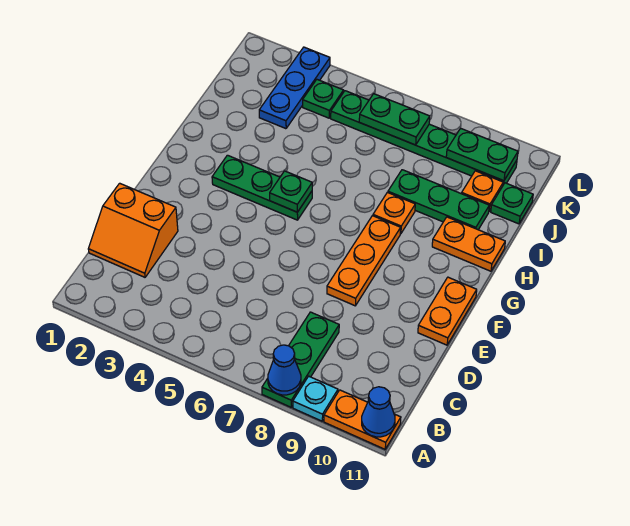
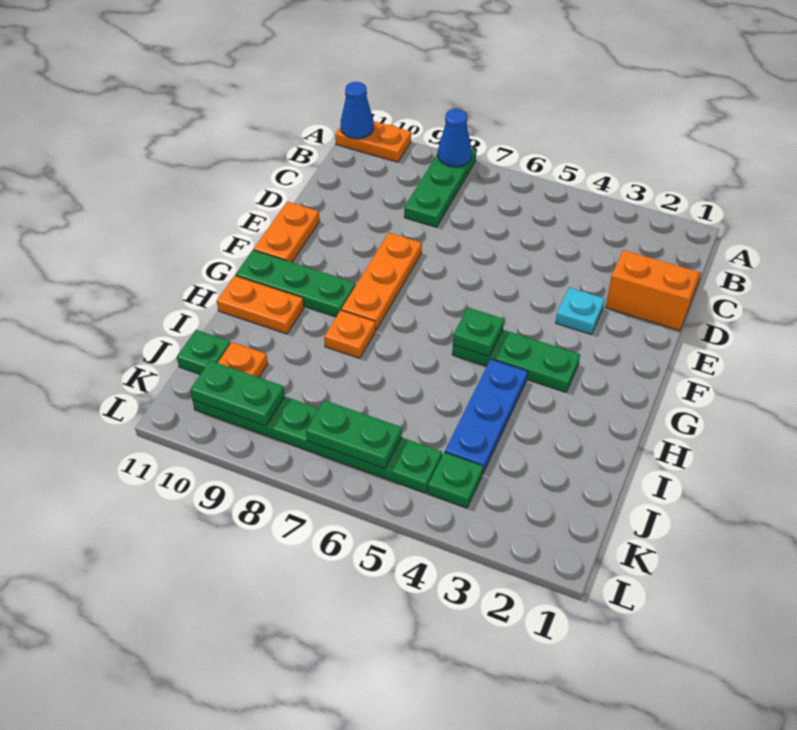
cyan plate A9 level 1 -> cyan plate E3 level 1
green plate I8:I10 level 1 -> green plate G9:G11 level 1
blue plate J3:L3 level 1 -> blue plate H4:J4 level 1

